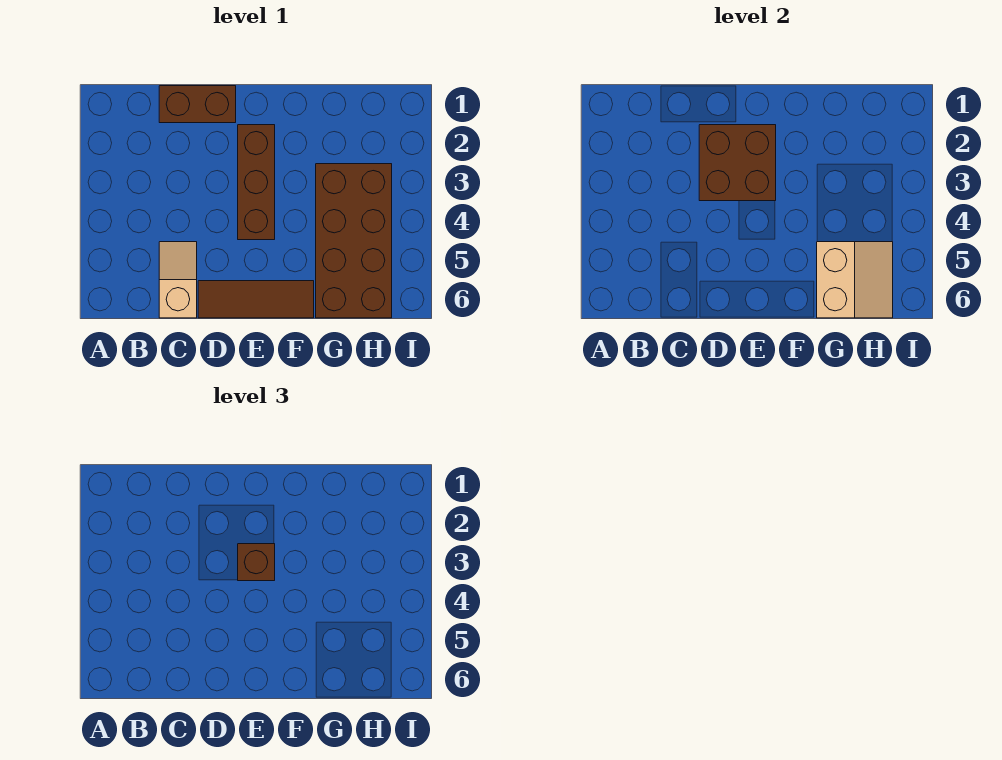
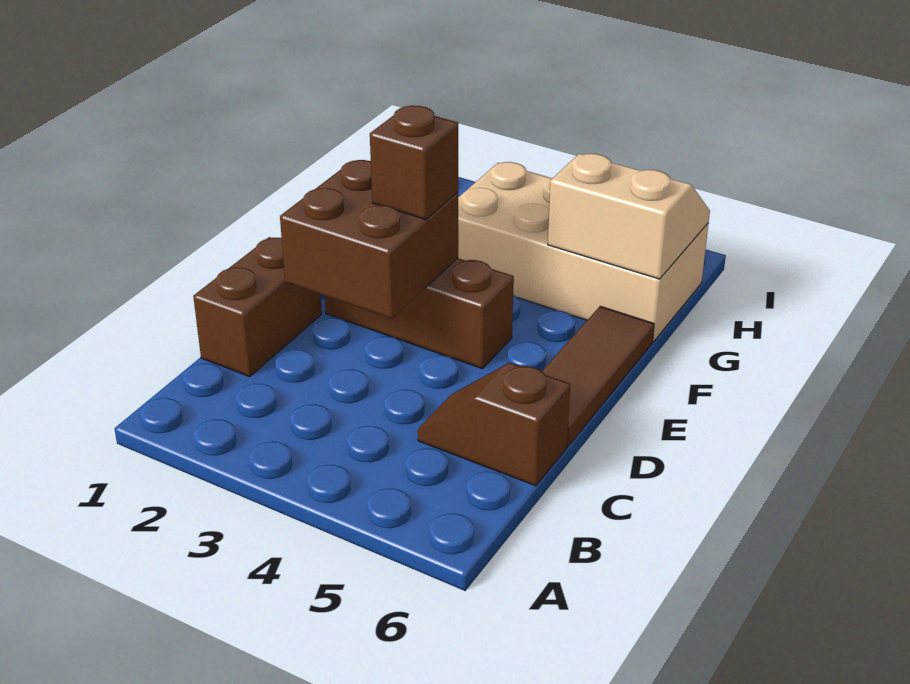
tan slope C5:C6 level 1 top 6 -> brown slope C5:C6 level 1 top 6
brown brick G3:H6 level 1 -> tan brick G3:H6 level 1

